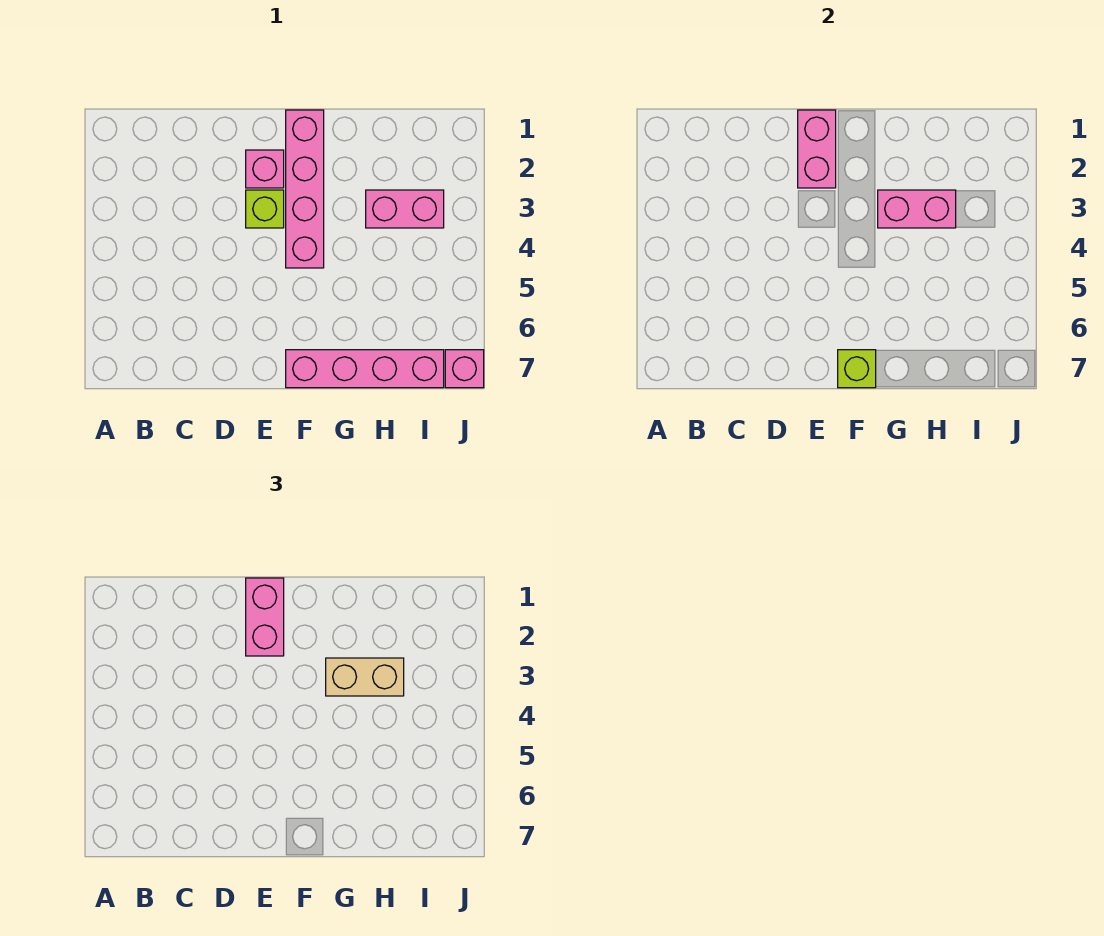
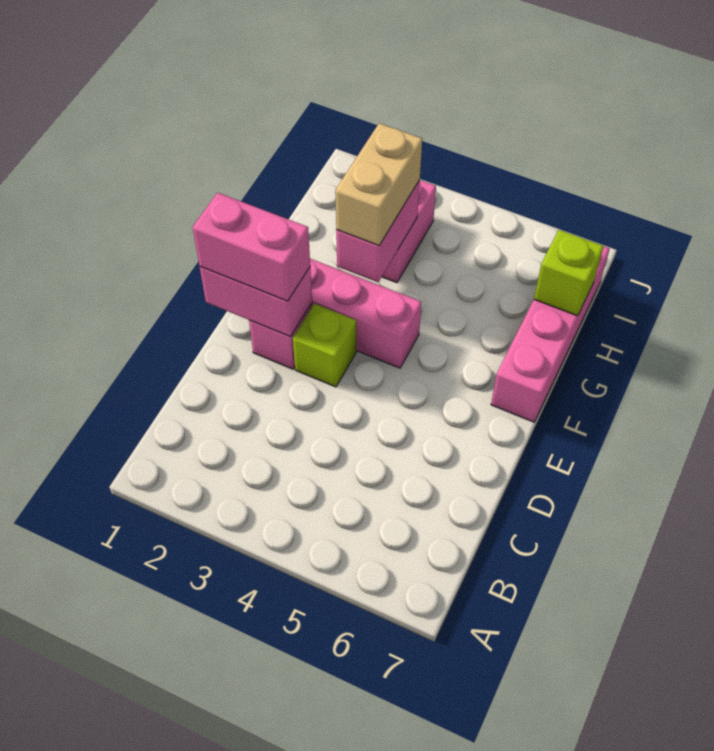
lime brick F7 level 2 -> lime brick H7 level 2
pink brick J7 level 1 -> none

